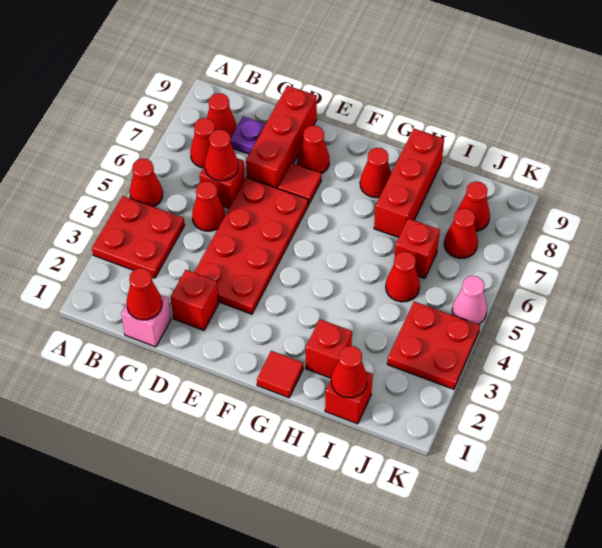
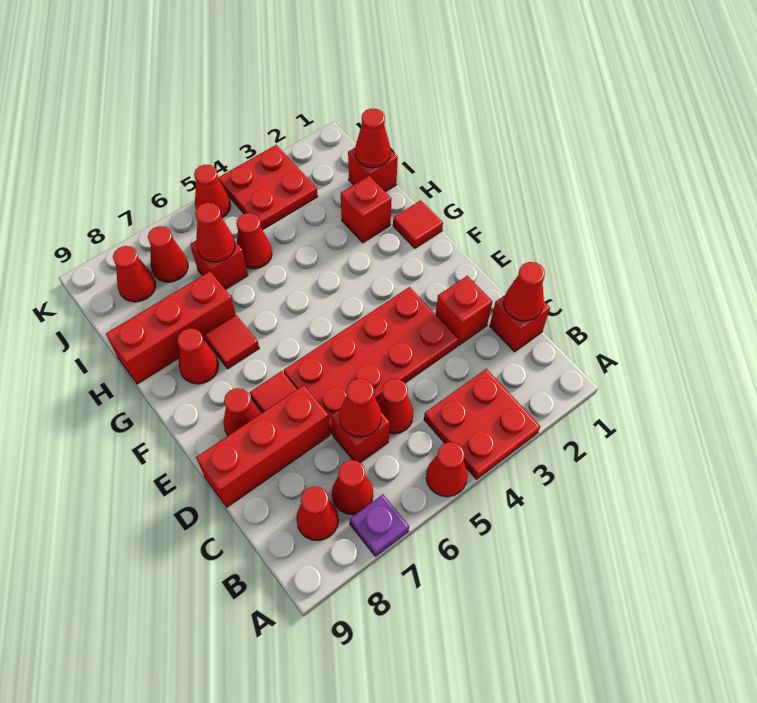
pink brick C1 level 1 -> red brick C1 level 1
purple plate C8 level 1 -> purple plate A7 level 1
none -> red tile G7 level 1
none -> red cone I6 level 2
pink cone K5 level 1 -> red cone K5 level 1

